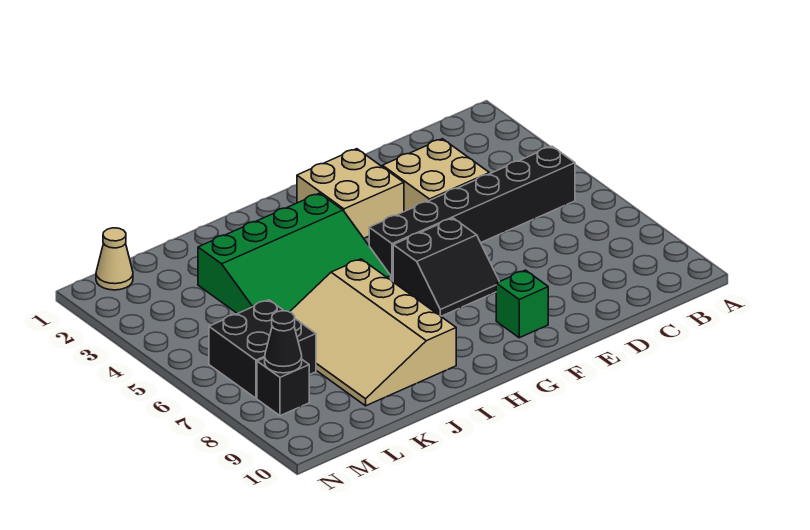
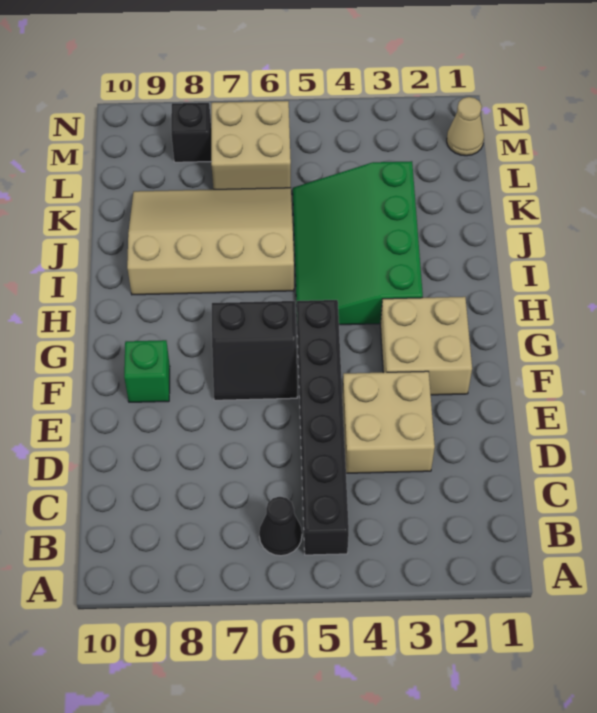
black slope F6:G7 level 1 top 6 -> black slope F6:G7 level 1 top G
black brick L6:M7 level 1 -> tan brick L6:M7 level 1
black cone M8 level 2 -> black cone B6 level 1

